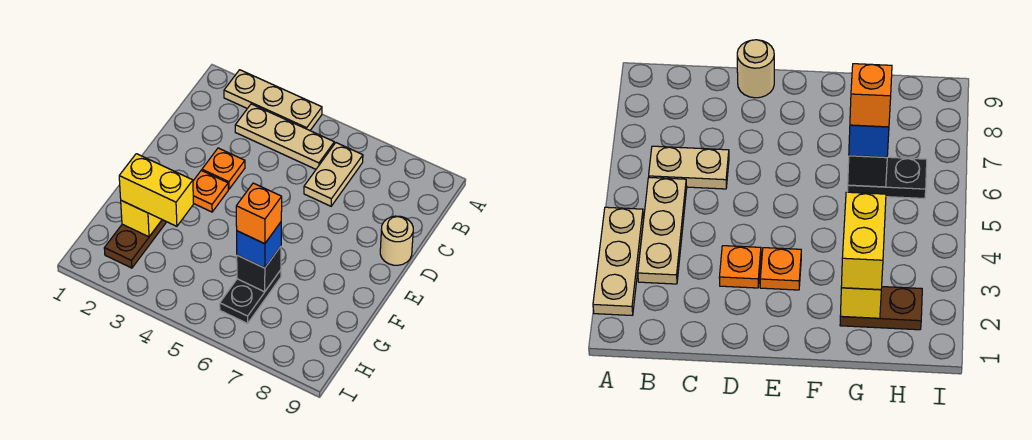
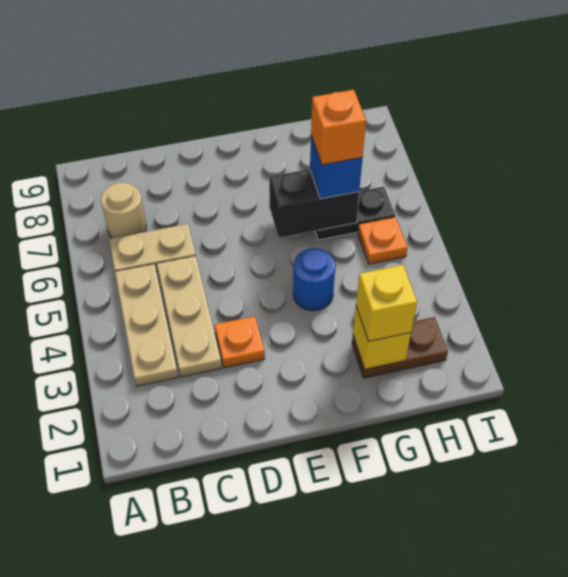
tan plate A2:A4 level 1 -> tan plate C3:C5 level 1
tan round brick D9 level 1 -> tan round brick B7 level 1
orange plate E3 level 1 -> orange plate H5 level 1
none -> blue round brick F4 level 1
yellow brick G2:G3 level 3 -> yellow brick G2 level 3
black brick G6 level 2 -> black brick F6:G6 level 2

